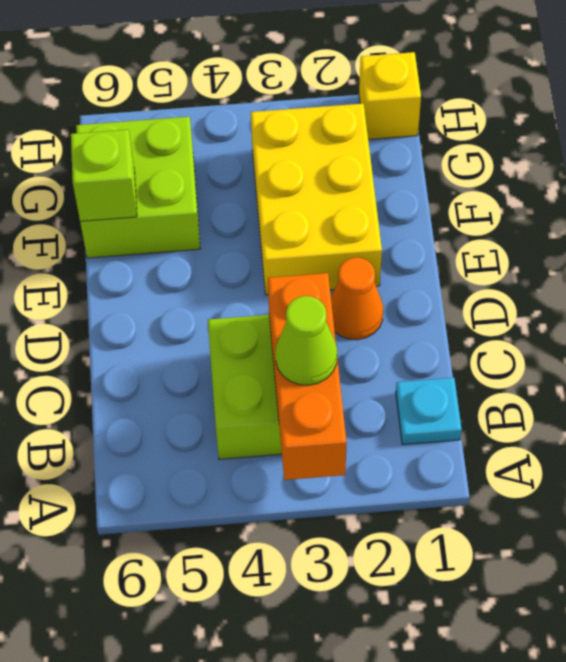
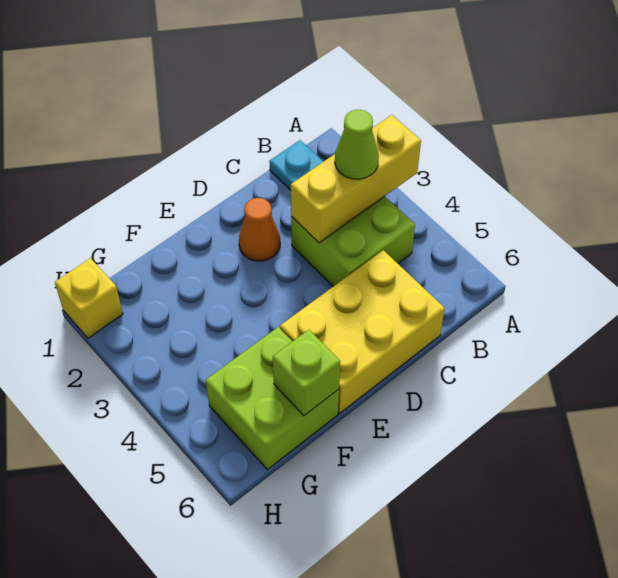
orange brick A3:C3 level 2 -> yellow brick A3:C3 level 2
yellow brick E2:G3 level 1 -> yellow brick C5:E6 level 1

